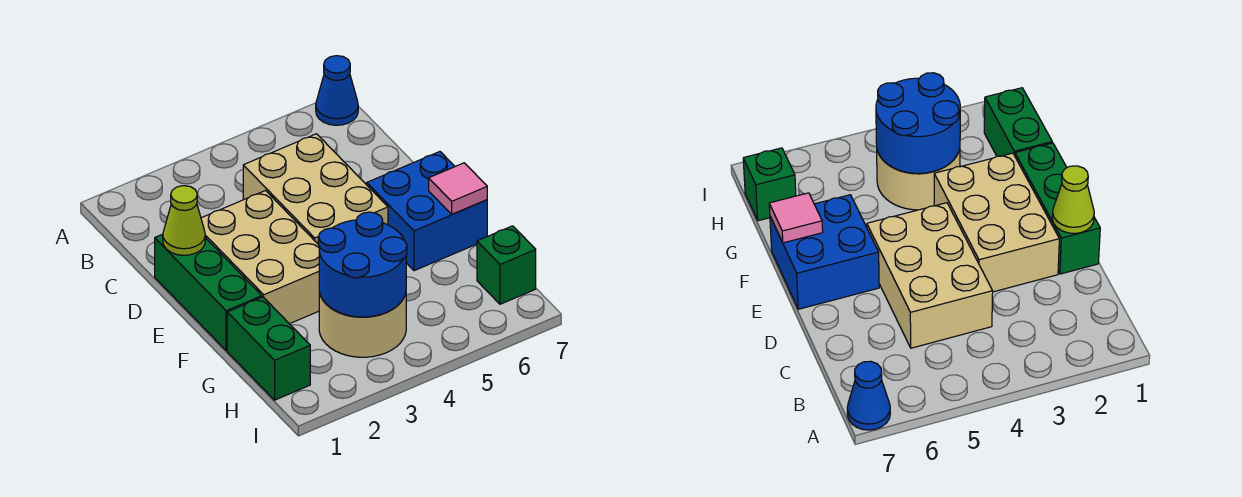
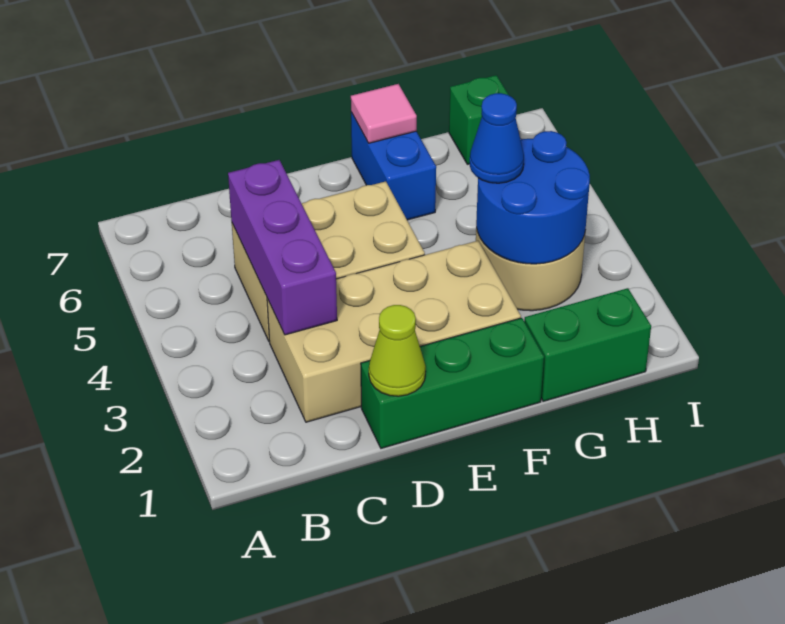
blue cone A7 level 1 -> blue cone G4 level 3
none -> purple brick C3:C5 level 2
tan brick D2:F3 level 1 -> tan brick C2:F3 level 1
blue brick E6:F7 level 1 -> blue brick F6:F7 level 1

